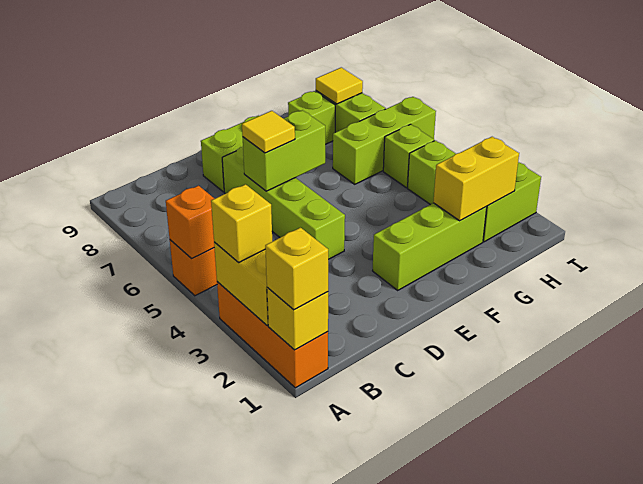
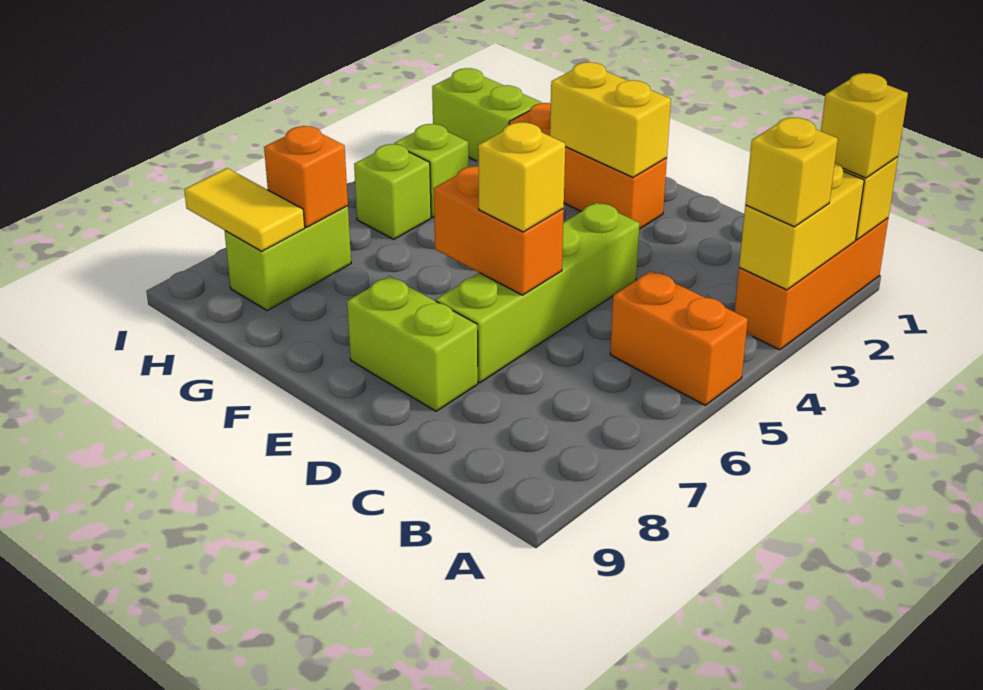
orange brick A5 level 2 -> orange brick H7 level 2
lime brick D6:E6 level 2 -> orange brick D6:E6 level 2
yellow tile D6 level 3 -> yellow brick D6 level 3
lime brick E2:G2 level 1 -> orange brick E2:G2 level 1
yellow brick G2:H2 level 2 -> yellow brick E2:F2 level 2
lime brick G6:I6 level 1 -> none
lime brick G8 level 1 -> none
yellow tile H8 level 2 -> yellow tile H8:I8 level 2

